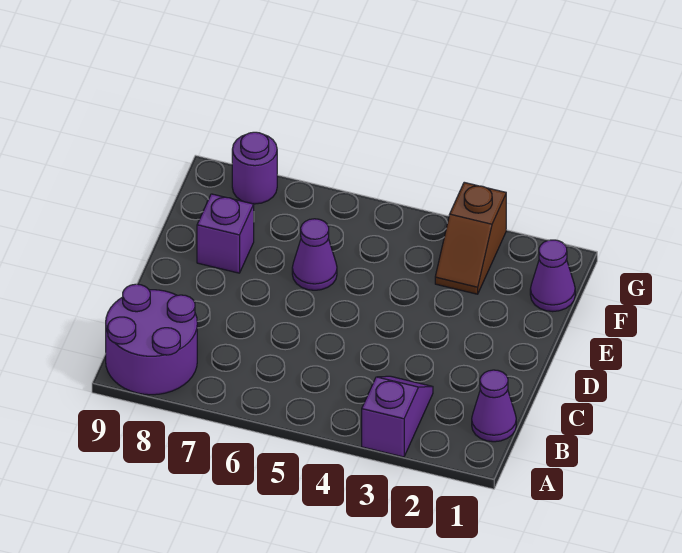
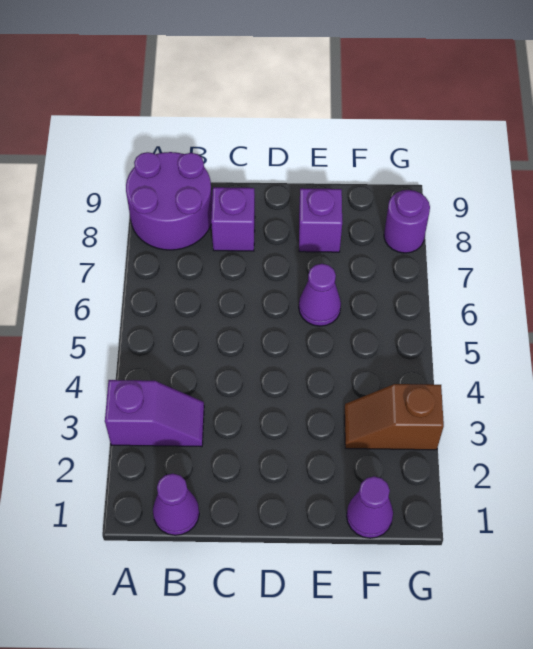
none -> purple brick C8 level 1

